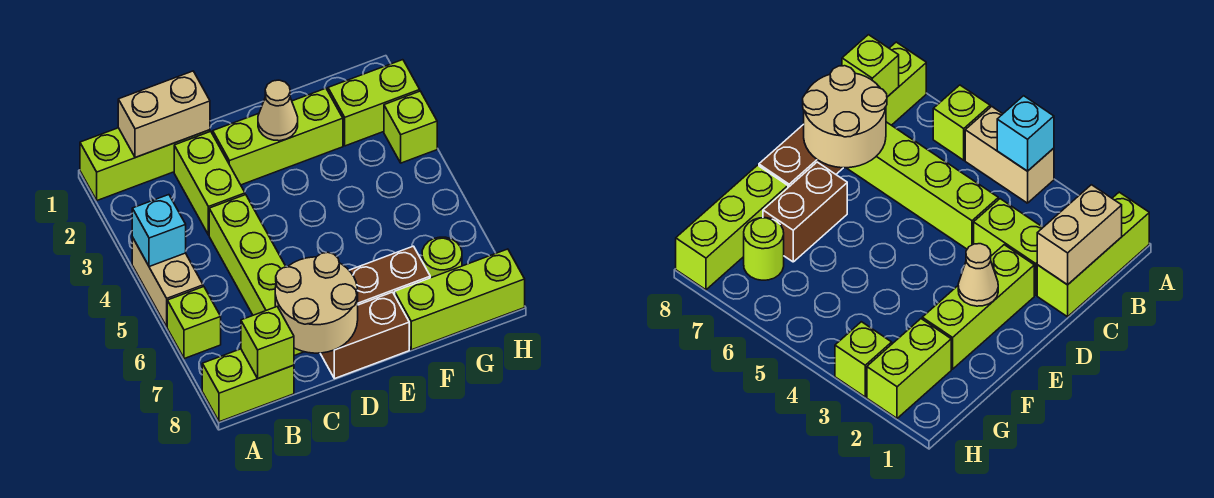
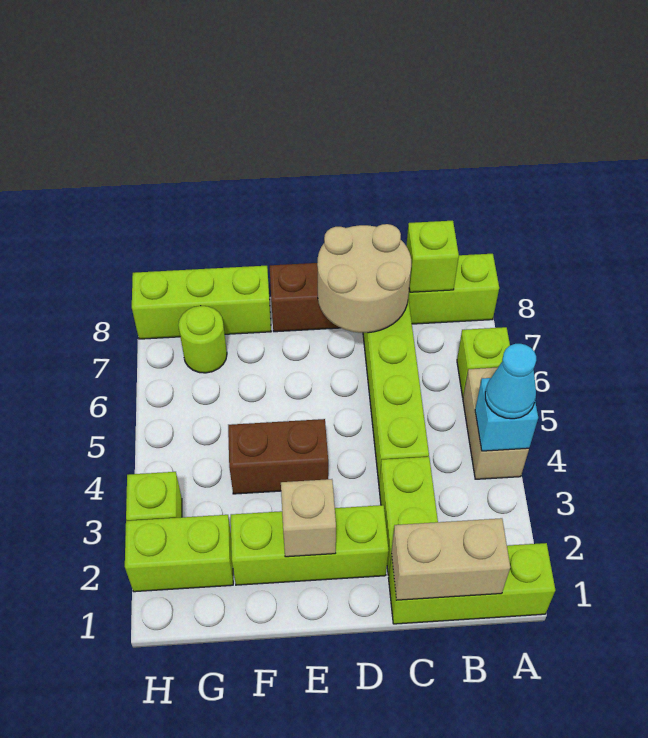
none -> cyan cone A4 level 3
tan cone E2 level 2 -> tan brick E2 level 2
brown brick E7:F7 level 1 -> brown brick E4:F4 level 1

